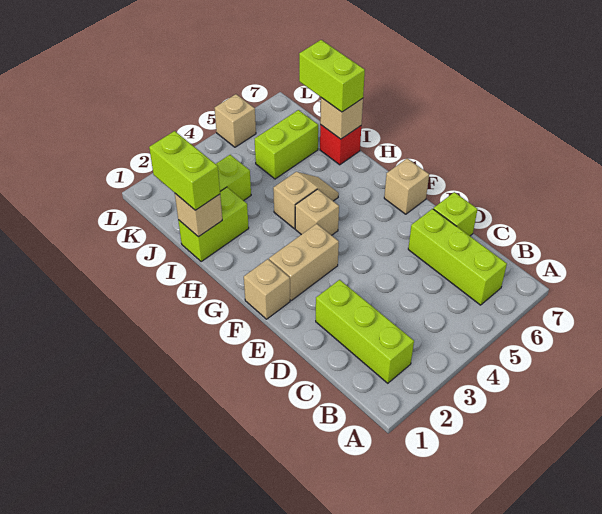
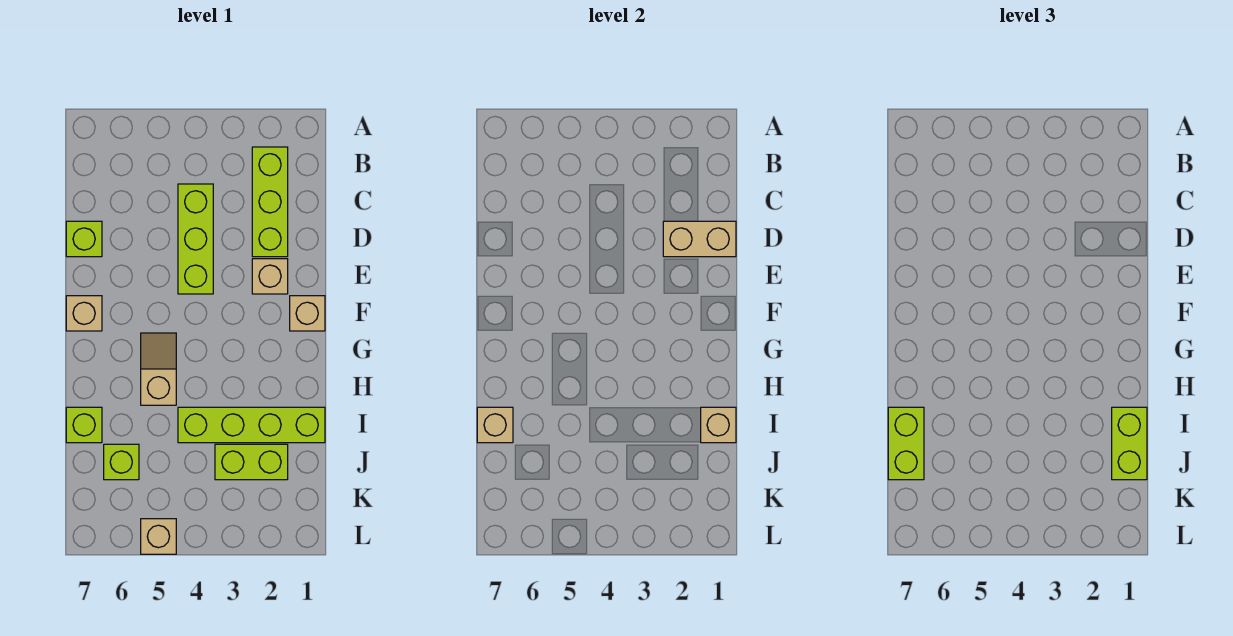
lime brick B6:D6 level 1 -> lime brick C4:E4 level 1
tan brick F2:F3 level 1 -> tan brick D1:D2 level 2
tan brick G4 level 1 -> tan brick E2 level 1
tan slope H4:H5 level 1 top 4 -> tan slope G5:H5 level 1 top H
lime brick I1:I2 level 1 -> lime brick I1:I4 level 1
red brick I7 level 1 -> lime brick I7 level 1
lime brick J5:J6 level 1 -> lime brick J6 level 1

